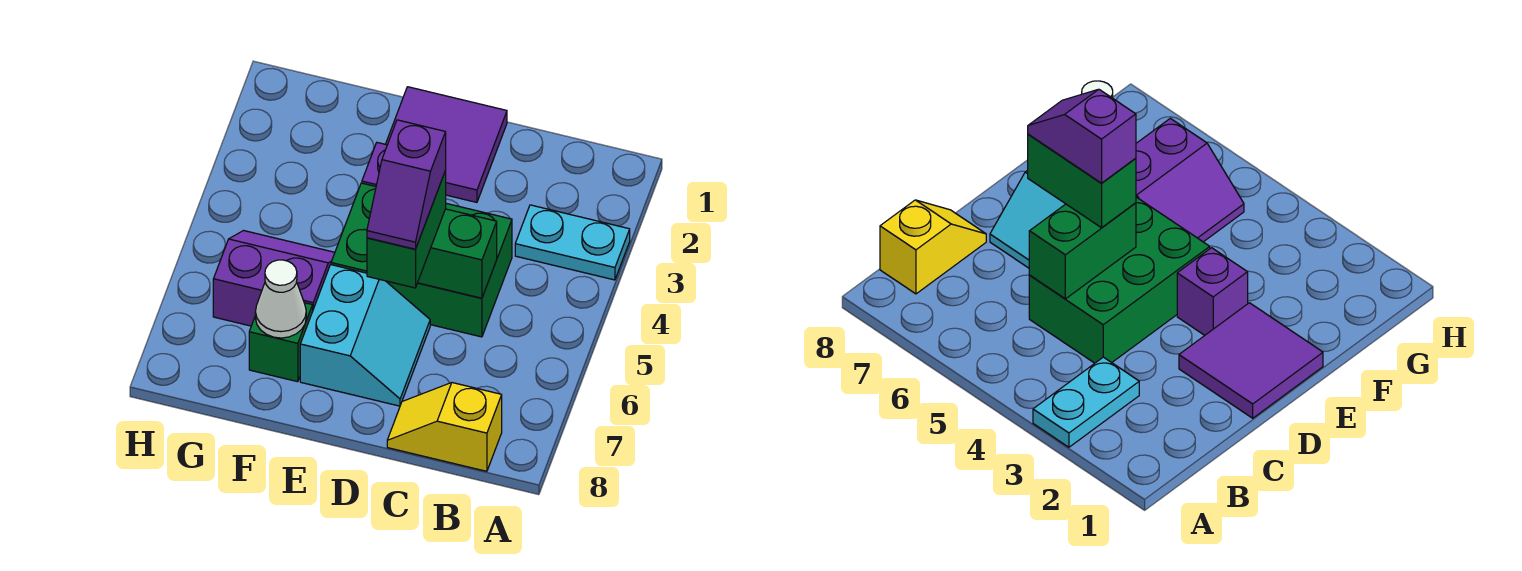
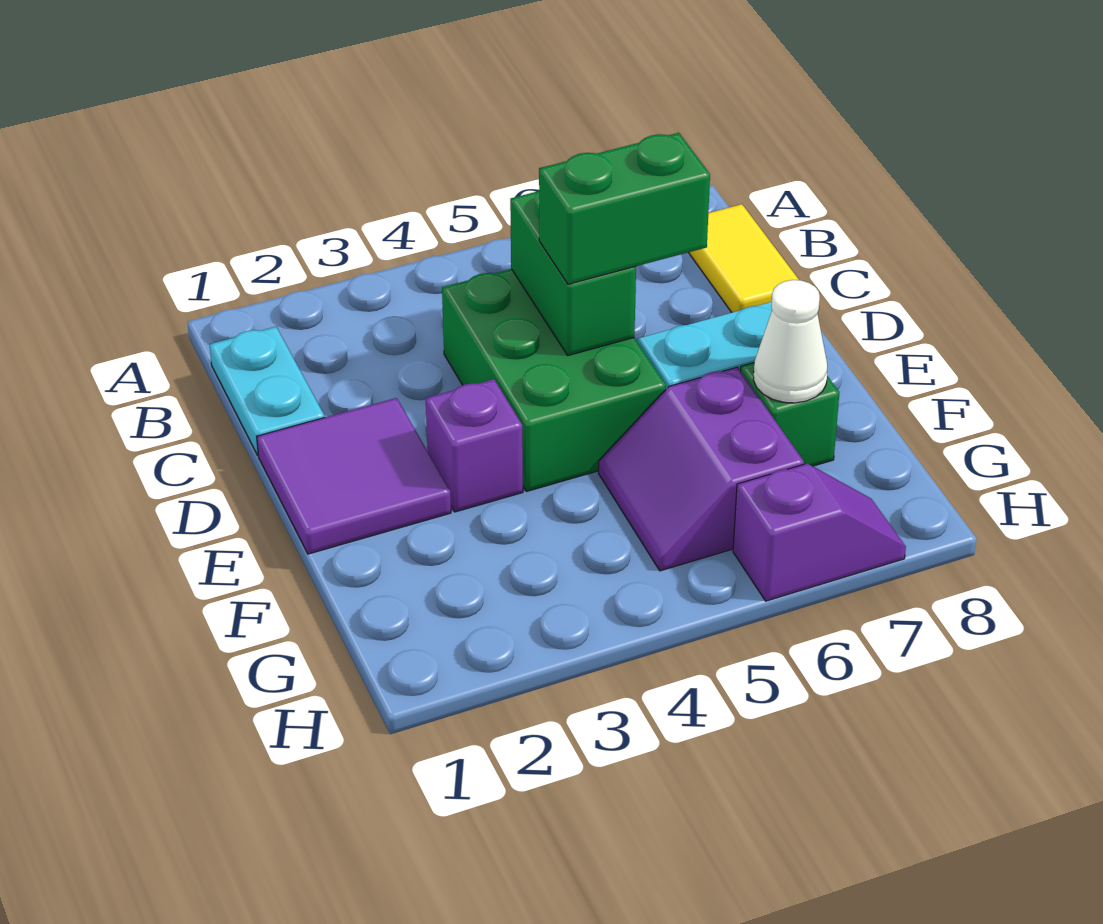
cyan plate A3:B3 level 1 -> cyan plate B1:C1 level 1
yellow slope B8:C8 level 1 top B -> yellow tile B8:C8 level 1
purple slope D5:D6 level 4 top 5 -> purple slope H6:H7 level 1 top 6

